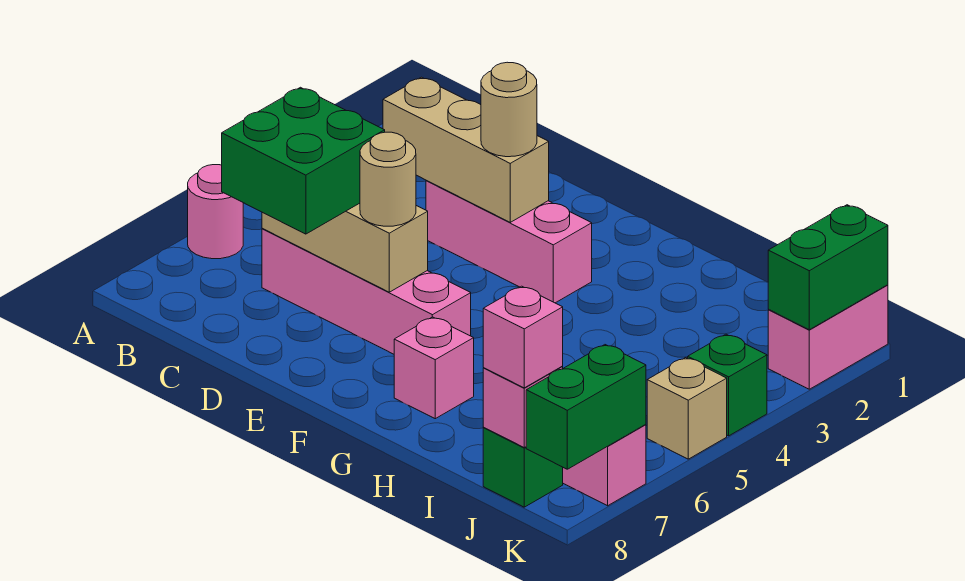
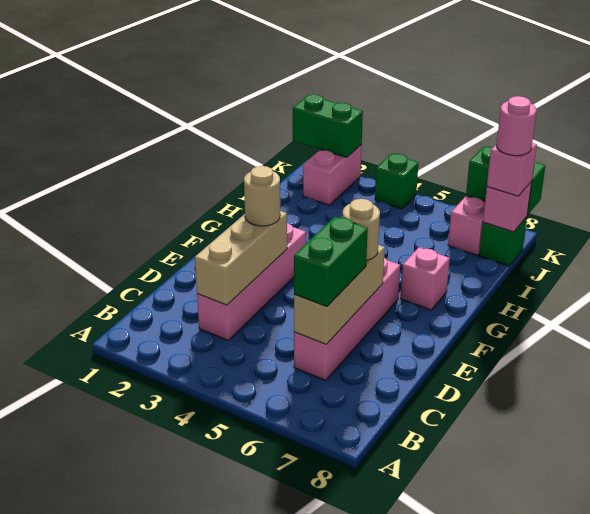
pink round brick A6 level 1 -> pink round brick J8 level 4
green brick C6:D7 level 3 -> green brick C6:D6 level 3
pink brick D3:F3 level 1 -> pink brick C3:F3 level 1
pink brick K1:K2 level 1 -> pink brick J2:K2 level 1
tan brick K5 level 1 -> none

